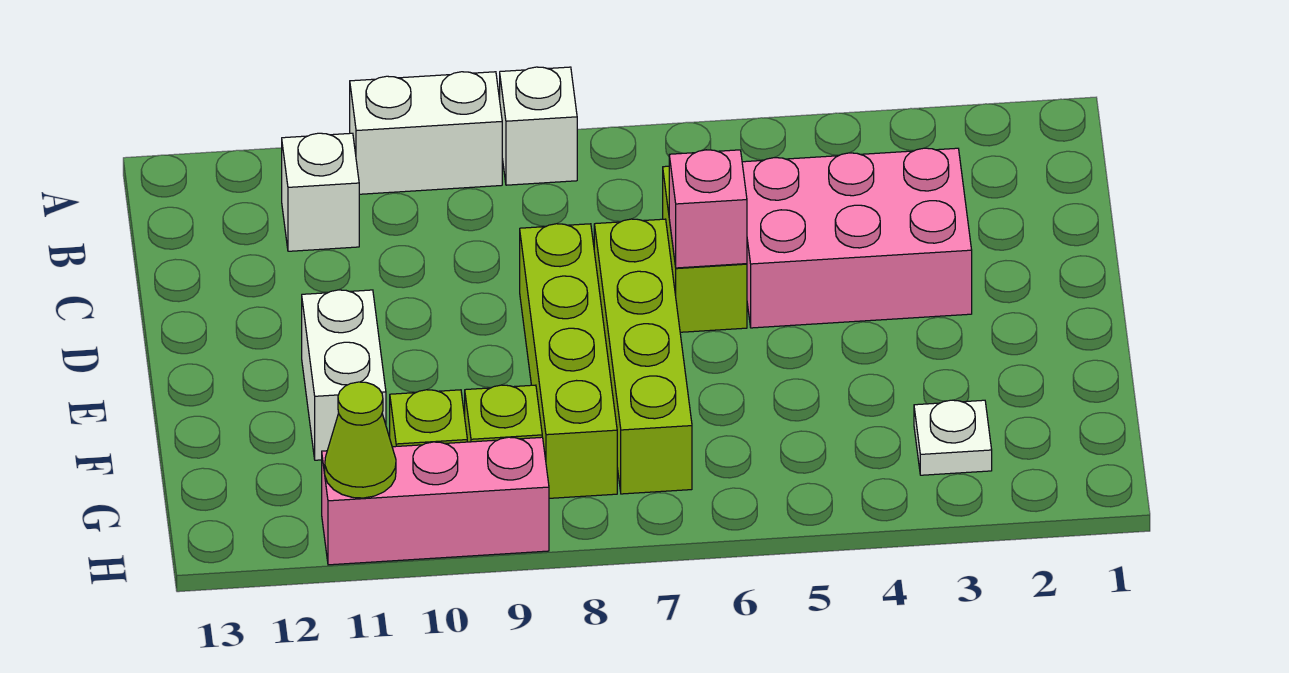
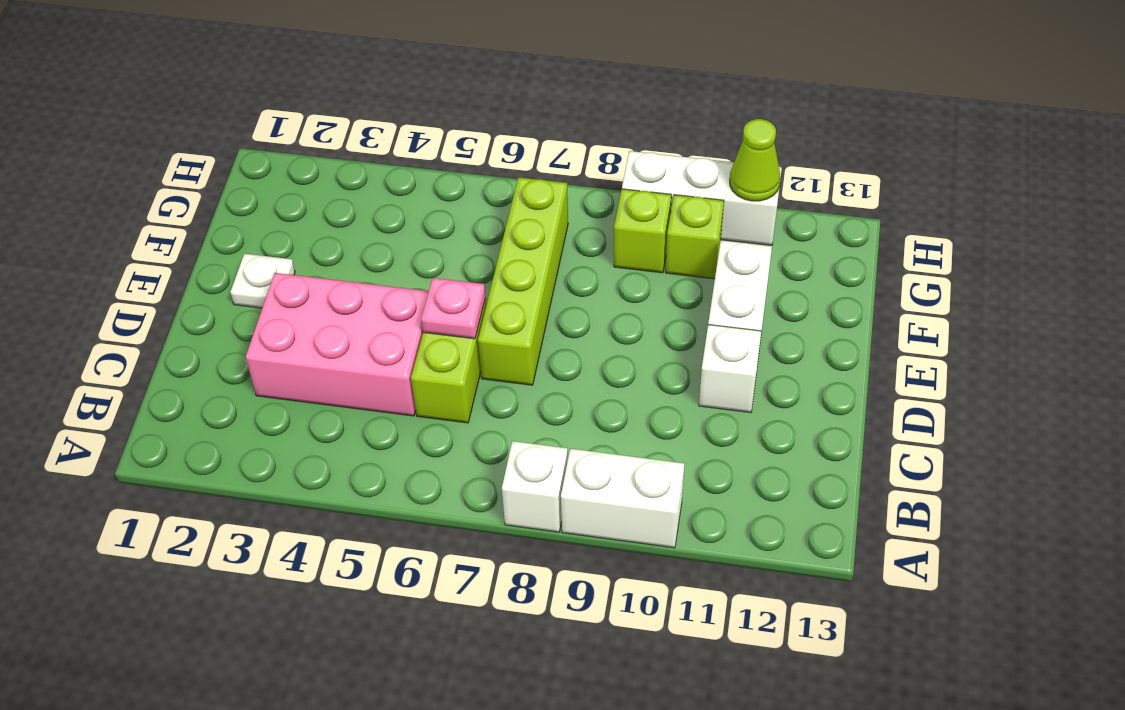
white brick B11 level 1 -> white brick D11 level 1
pink brick D6 level 2 -> pink plate D6 level 2
lime brick D8:G8 level 1 -> none
white plate G3 level 1 -> white plate E2 level 1
pink brick H9:H11 level 1 -> white brick H9:H11 level 1

